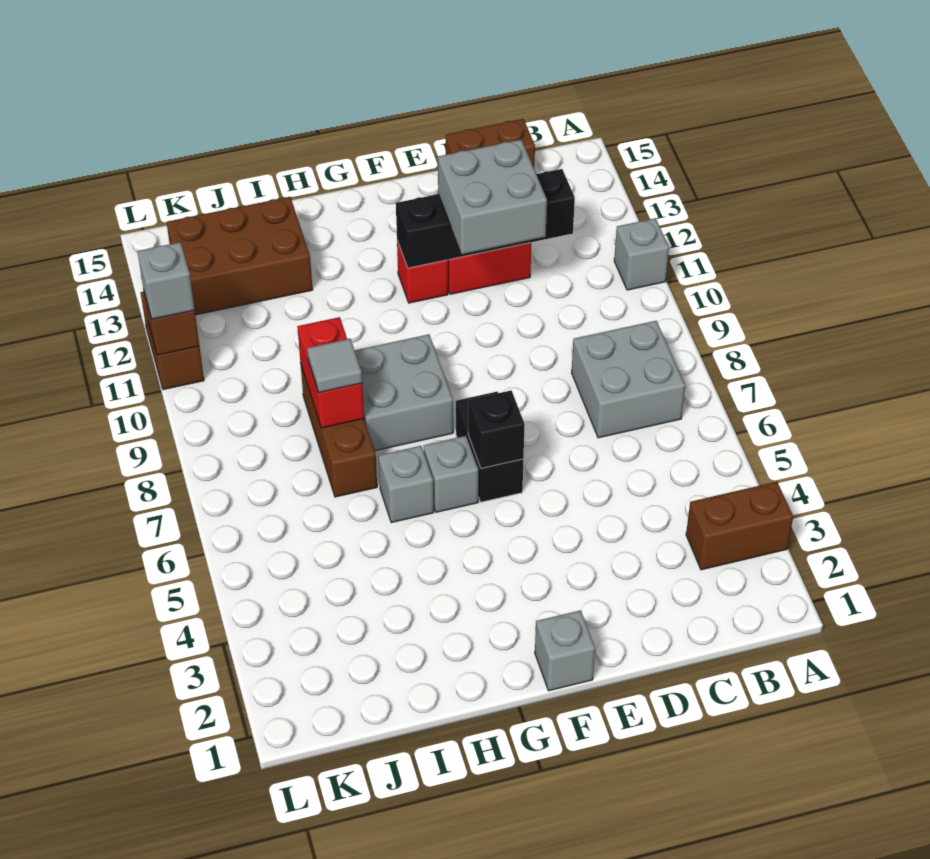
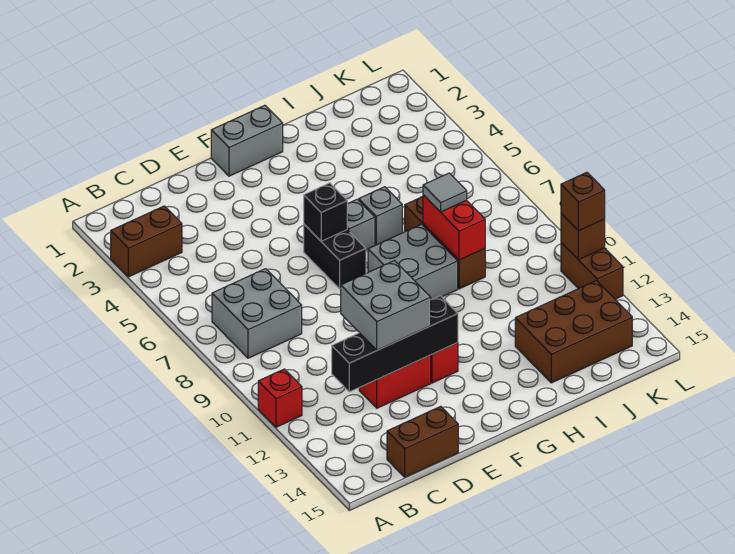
grey brick A11 level 1 -> red brick A11 level 1
grey brick F1 level 1 -> grey brick F1:G1 level 1
grey brick L11 level 3 -> brown brick L11 level 3

